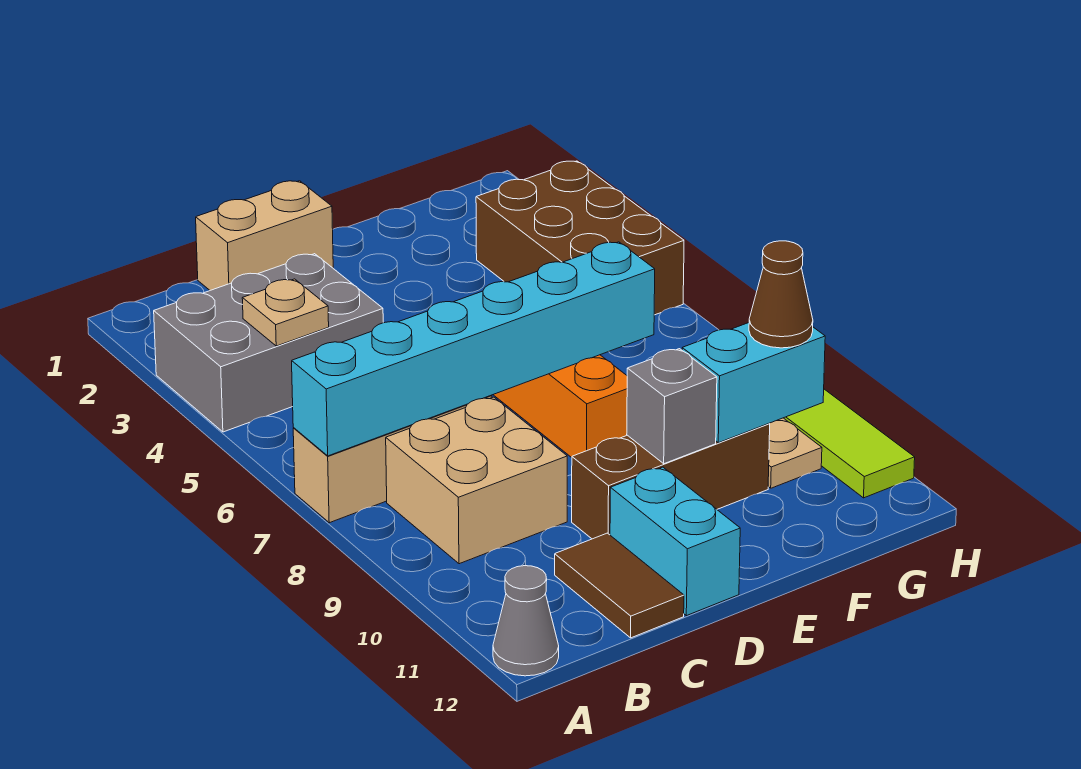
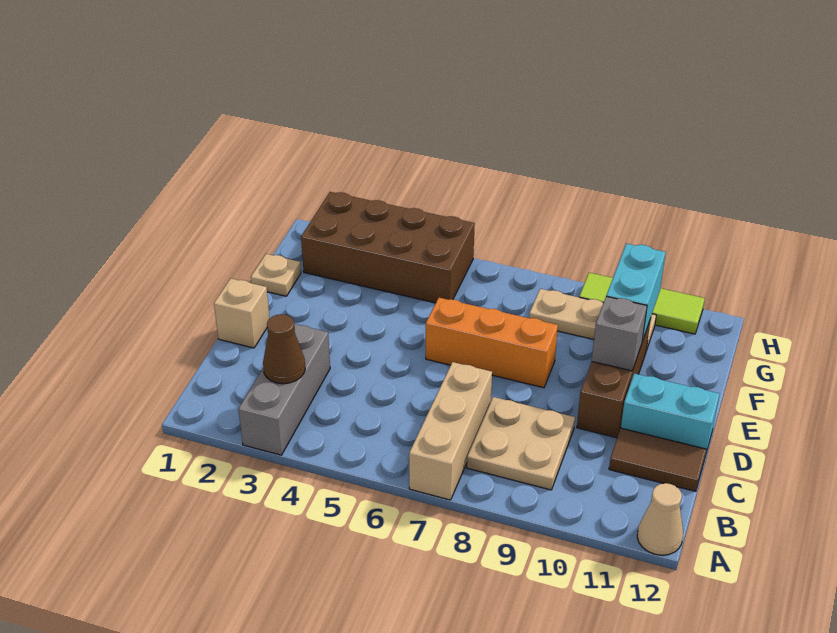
grey brick A3:C4 level 1 -> grey brick A3:C3 level 1
cyan brick A7:F7 level 2 -> none
grey cone A12 level 1 -> tan cone A12 level 1
tan plate B4 level 2 -> tan plate F1 level 1
tan brick B8:C9 level 1 -> tan plate B8:C9 level 1
tan brick C1:D1 level 1 -> tan brick D1 level 1
brown brick G3:H5 level 1 -> brown brick G2:H5 level 1
brown cone G10 level 3 -> brown cone B3 level 2

